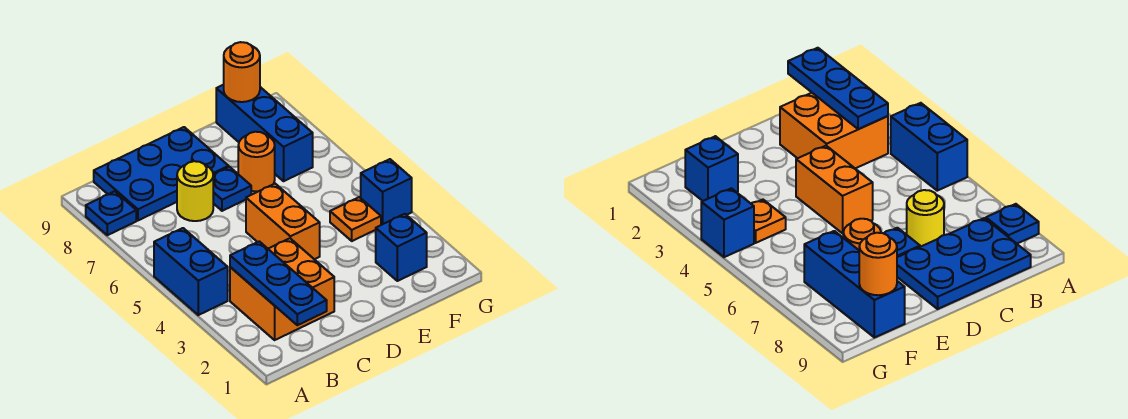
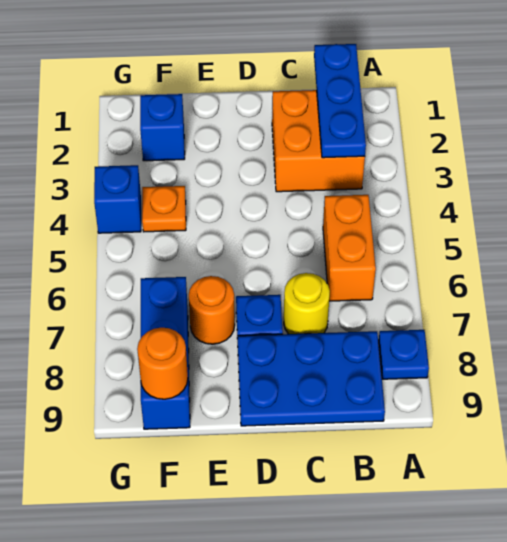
blue brick A4:A5 level 1 -> none
orange brick D4:D5 level 1 -> orange brick B5:B6 level 1

